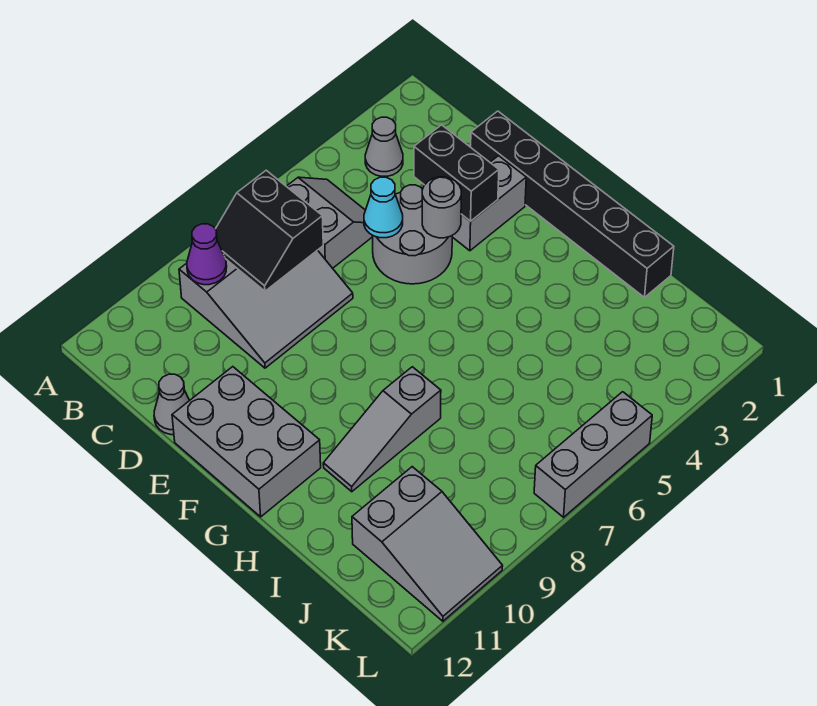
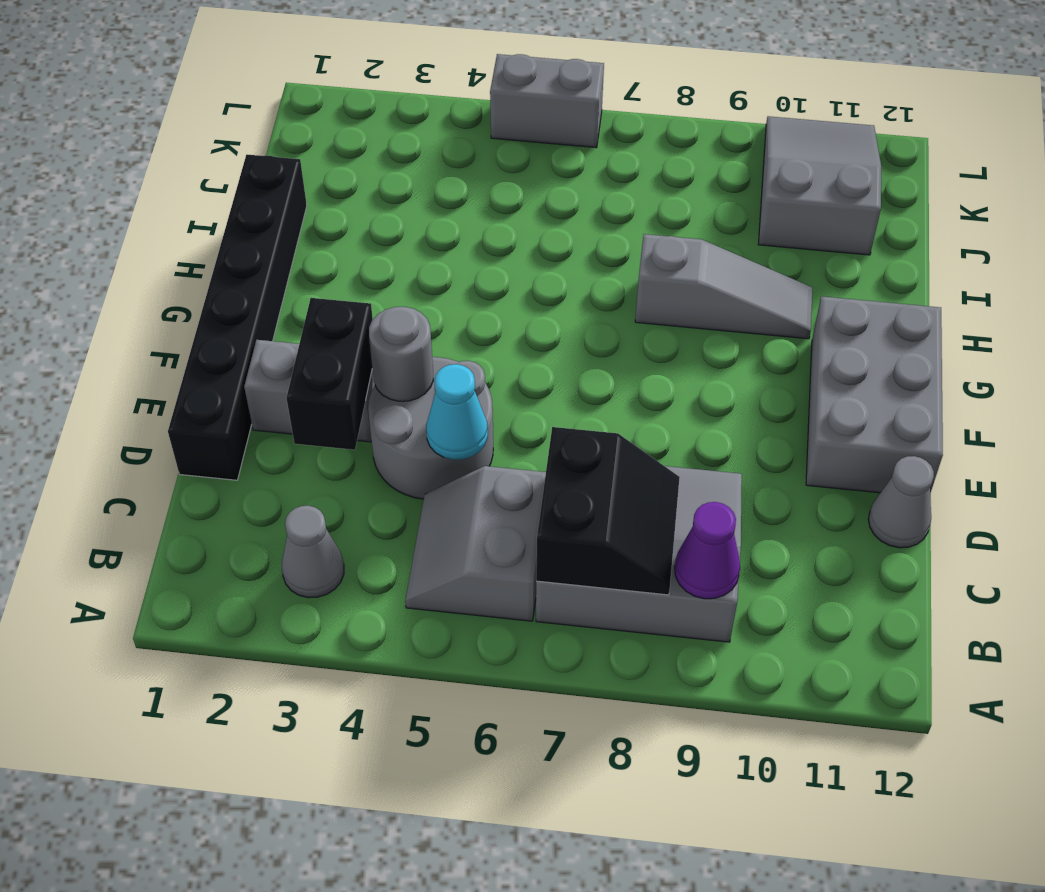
grey brick L5:L7 level 1 -> grey brick L5:L6 level 1

